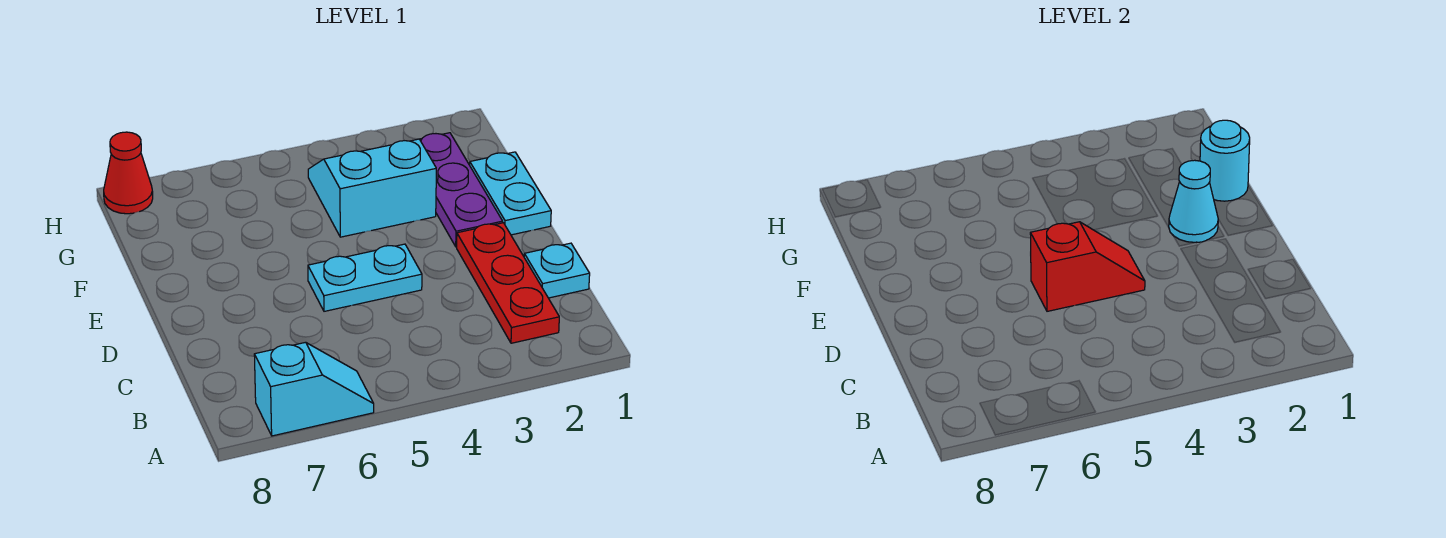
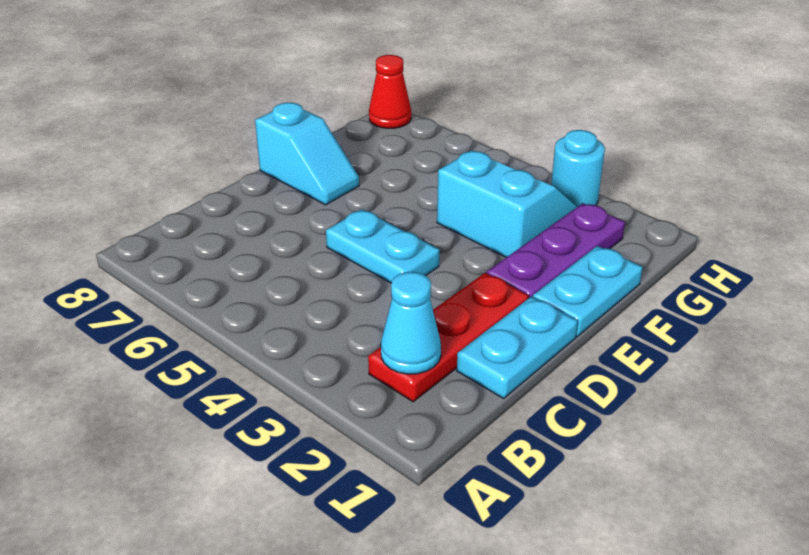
cyan slope A6:A7 level 1 top 7 -> cyan slope E7:E8 level 1 top 8
cyan plate C1 level 1 -> cyan plate C1:D1 level 1
red slope D4:D5 level 2 top 5 -> none
cyan cone E2 level 2 -> cyan cone B2 level 2
cyan round brick F1 level 2 -> cyan round brick H3 level 1

